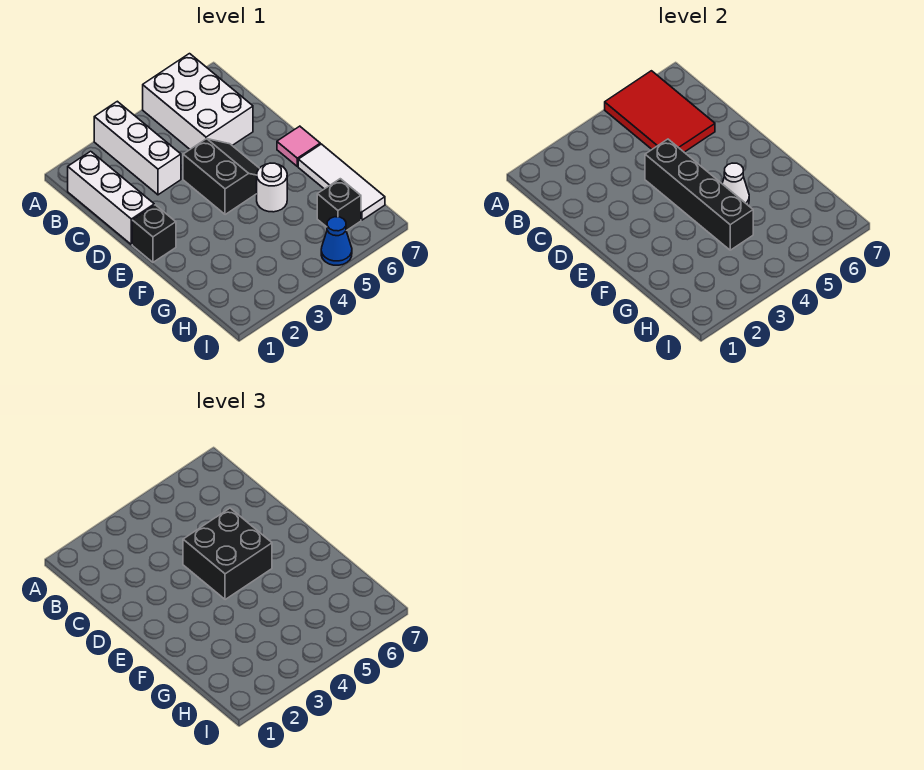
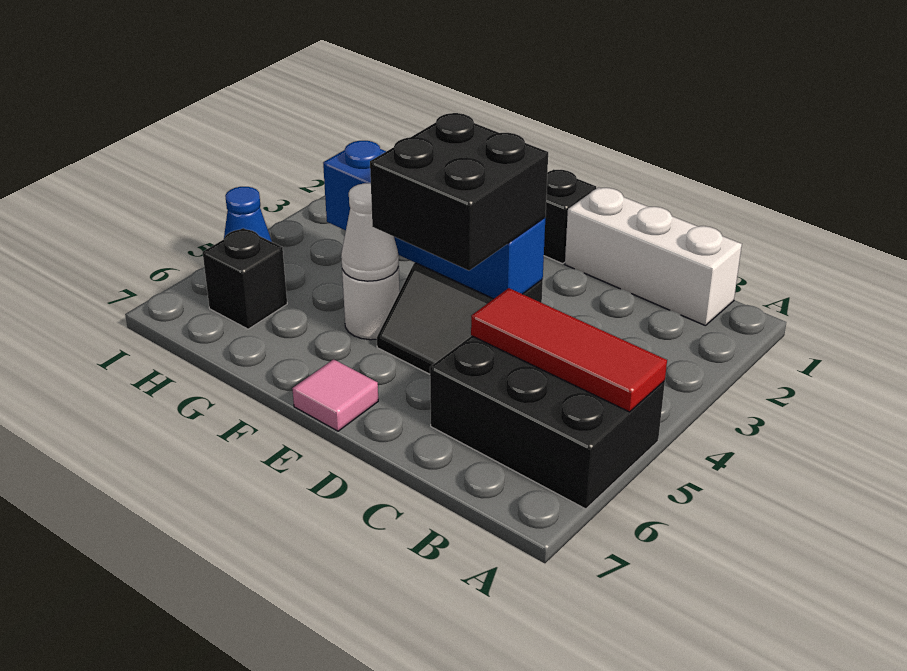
white brick A3:C3 level 1 -> none
white brick A5:C6 level 1 -> black brick A5:C6 level 1
red tile A5:C6 level 2 -> red tile A5:C5 level 2
black brick D4:G4 level 2 -> blue brick D4:G4 level 2
white tile F7:H7 level 1 -> none

